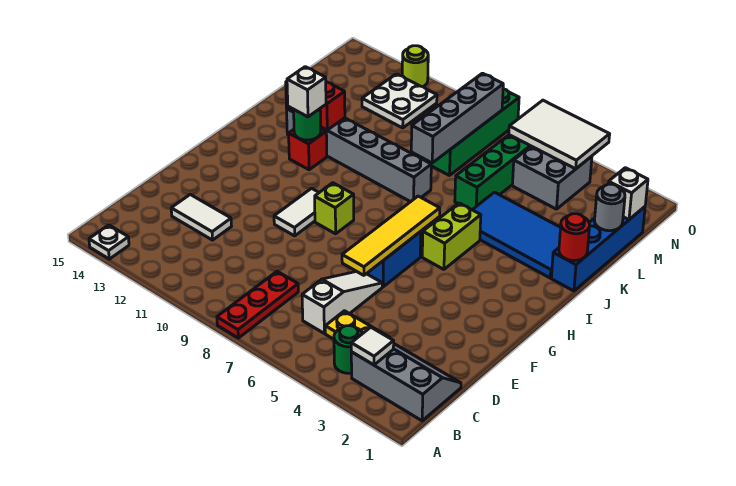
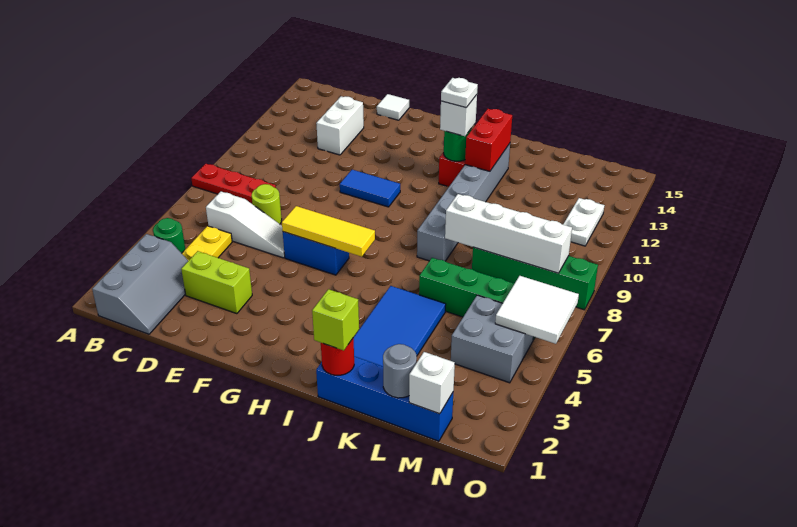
white plate A14 level 1 -> white plate I12 level 4
white tile B3 level 2 -> white tile E15 level 1
white tile D12:D13 level 1 -> white brick D12:D13 level 1
yellow tile E6:H6 level 2 -> yellow tile F6:H6 level 2
white tile F10:G10 level 1 -> blue tile F10:G10 level 1
lime brick G9 level 1 -> lime brick J1 level 3
lime brick H5:I5 level 1 -> lime brick D3:E3 level 1
grey brick K8:N8 level 2 -> white brick K8:N8 level 2
white plate M11:N12 level 1 -> white plate N11:N12 level 1
white tile N4:O6 level 2 -> white tile N5:O6 level 2
lime round brick O12 level 1 -> lime round brick D7 level 1

